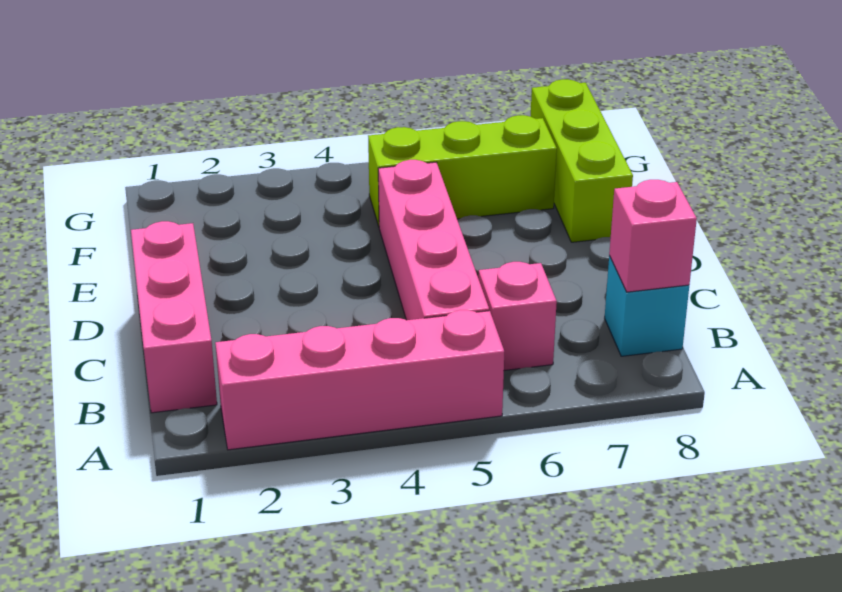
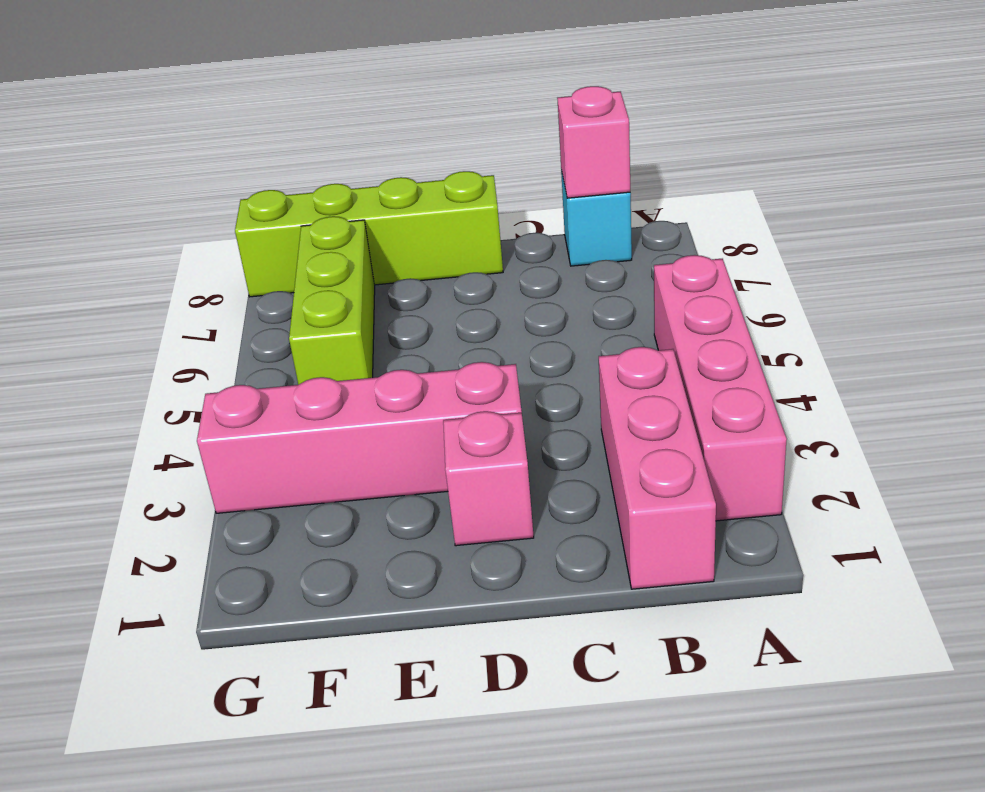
pink brick B1:D1 level 1 -> pink brick B1:B3 level 1
pink brick B5:E5 level 1 -> pink brick D3:G3 level 1
pink brick B6 level 1 -> pink brick D2 level 1
lime brick E8:G8 level 1 -> lime brick D8:G8 level 1

